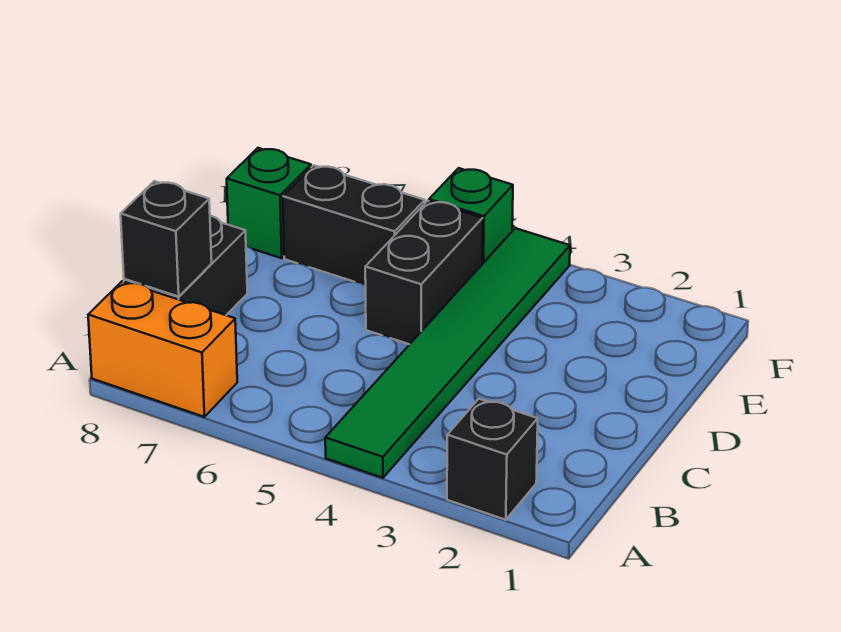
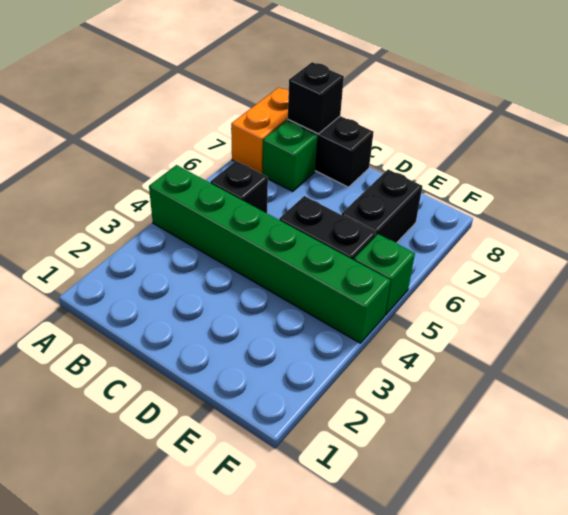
black brick A2 level 1 -> black brick B5 level 1
green tile A4:F4 level 1 -> green brick A4:F4 level 1
green brick E8 level 1 -> green brick B7 level 1

